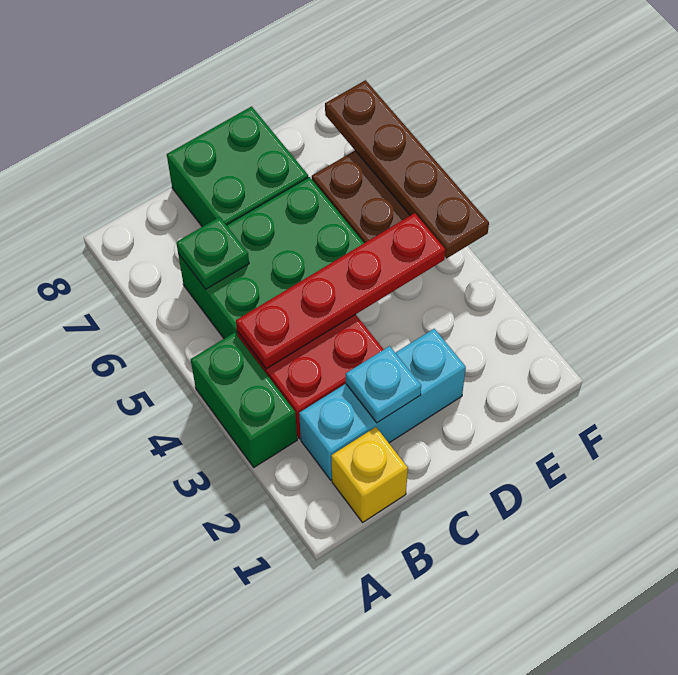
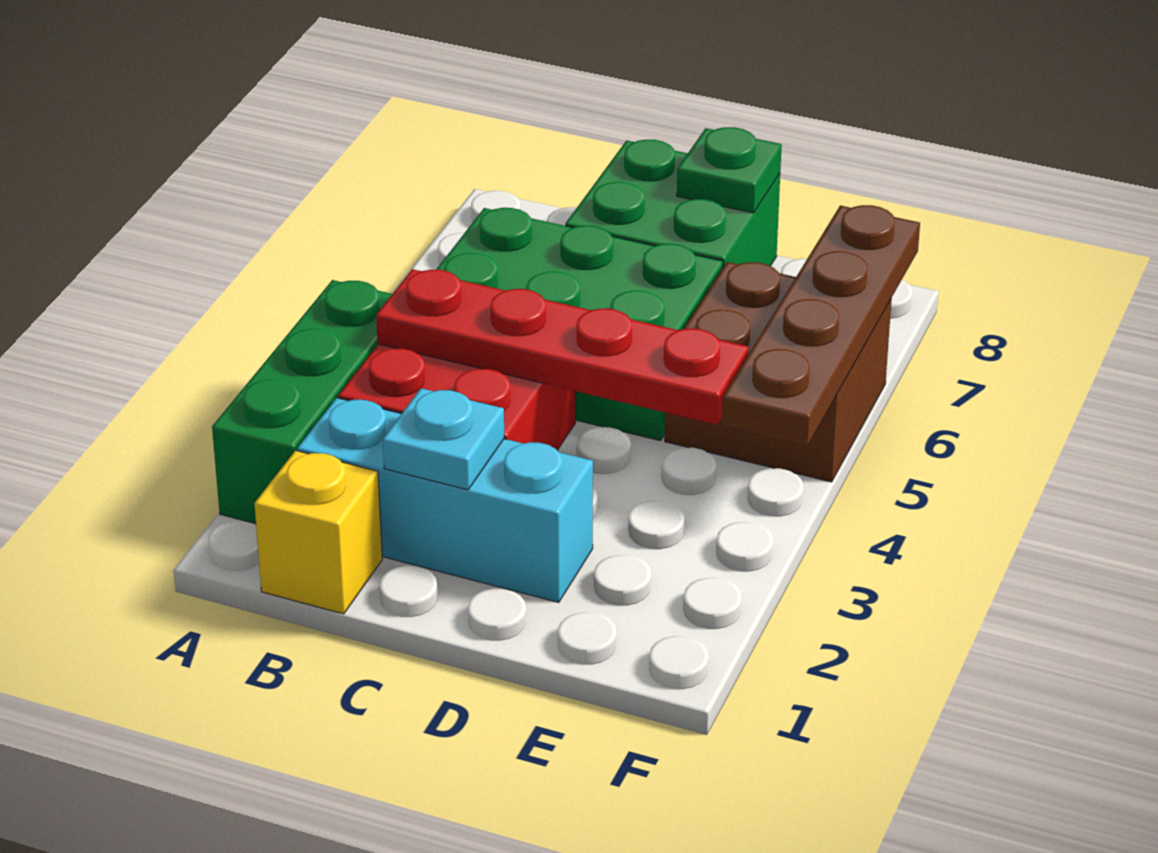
green brick A3:A4 level 1 -> green brick A2:A4 level 1
green plate B6 level 2 -> green plate D8 level 2

